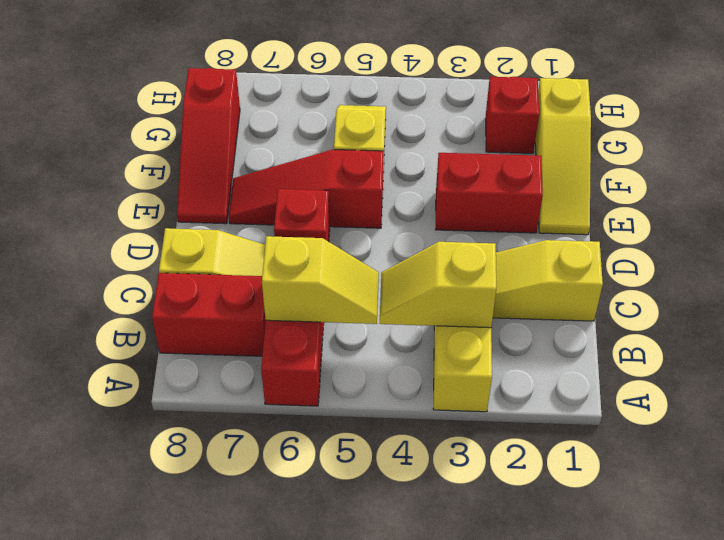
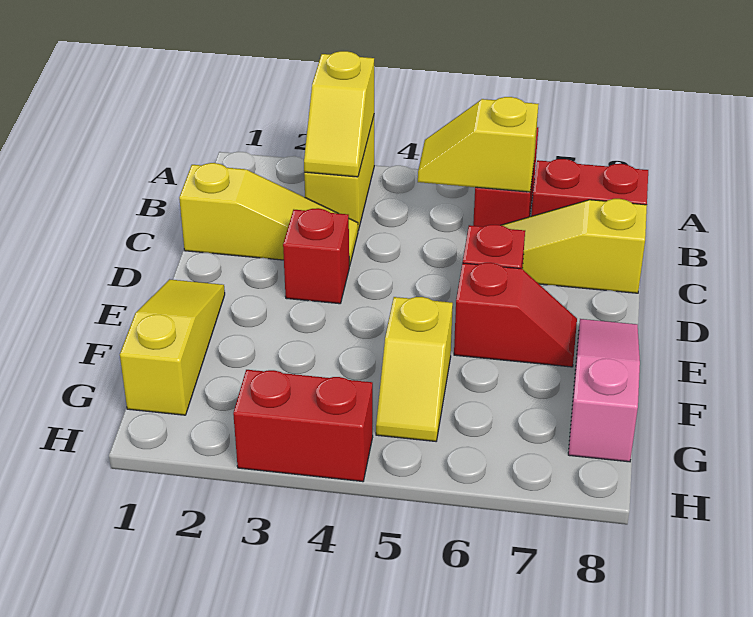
yellow slope B3:B4 level 2 top 3 -> yellow slope A3:B3 level 2 top A
red brick E2:E3 level 1 -> red brick H3:H4 level 1
red slope E5:E7 level 1 top 5 -> red slope E6:E7 level 1 top 6
red slope E8:G8 level 1 top G -> pink slope E8:G8 level 1 top G
red brick G2 level 1 -> red brick D3 level 1

